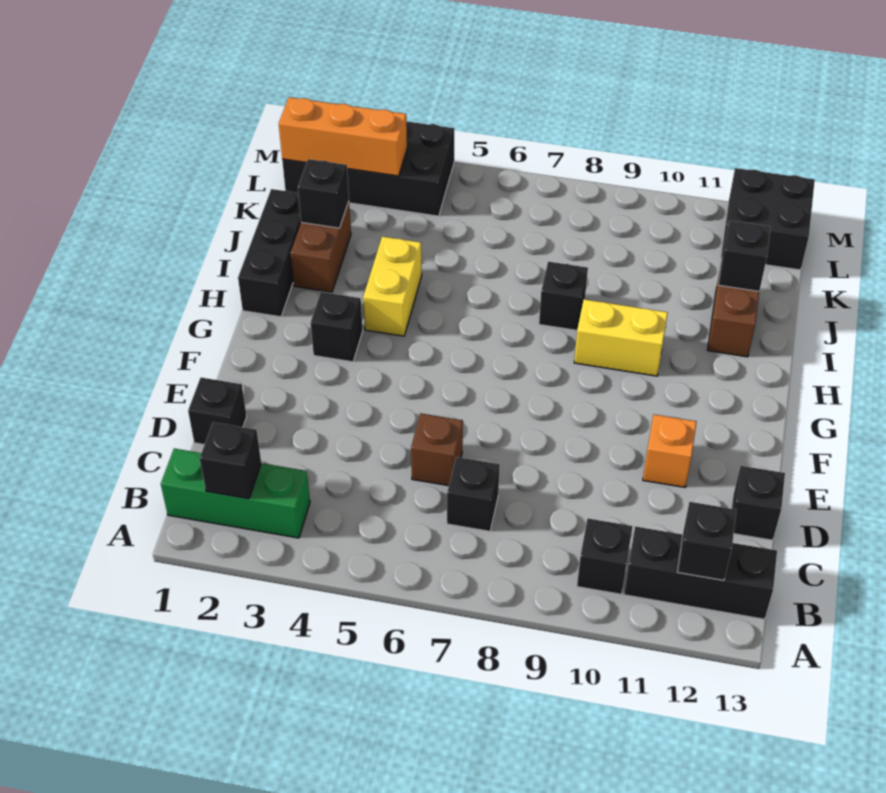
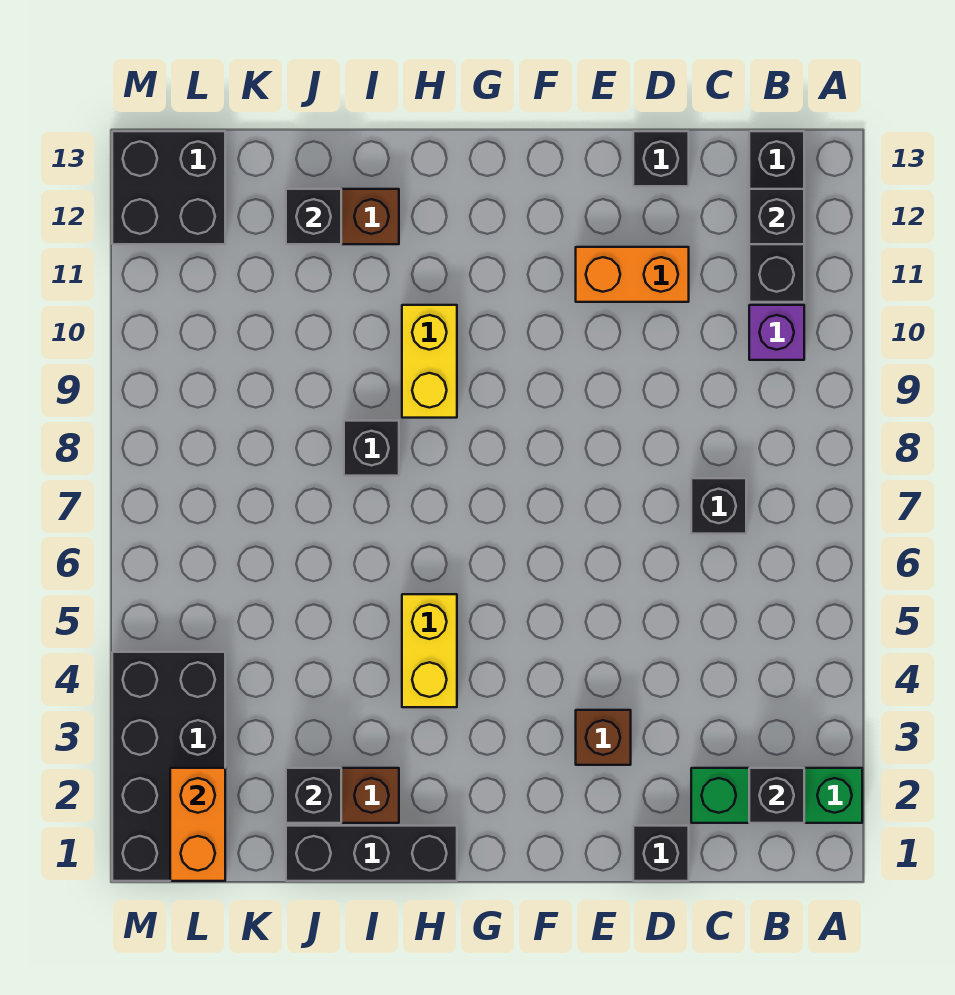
green brick B1:B3 level 1 -> green brick A2:C2 level 1
black brick B10 level 1 -> purple brick B10 level 1
brown brick D6 level 1 -> brown brick E3 level 1
orange brick E11 level 1 -> orange brick D11:E11 level 1
black brick G3 level 1 -> none
yellow brick H4:I4 level 1 -> yellow brick H4:H5 level 1
orange brick L1:L3 level 2 -> orange brick L1:L2 level 2

